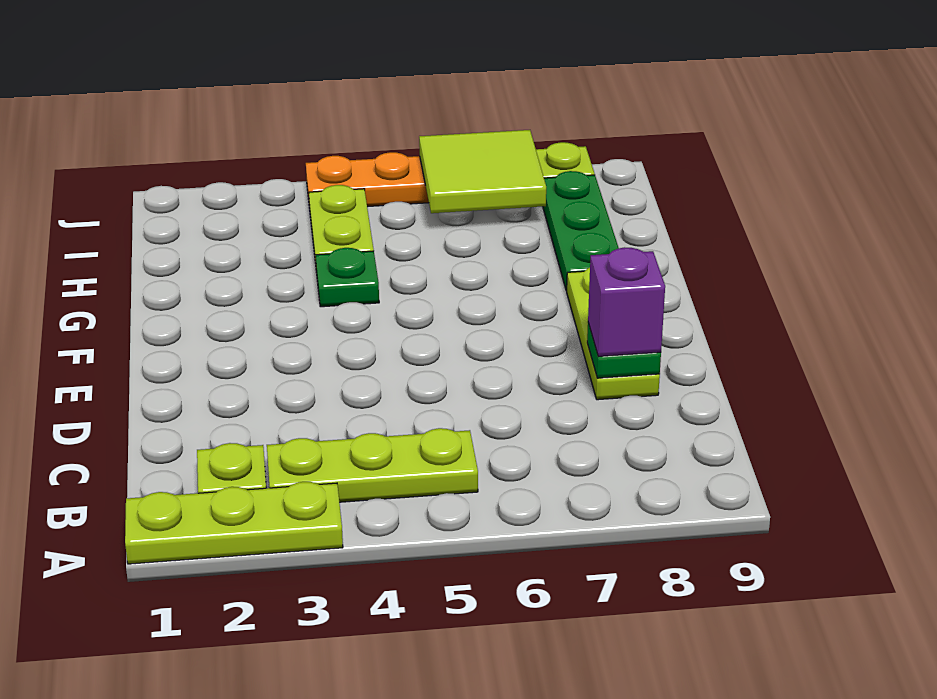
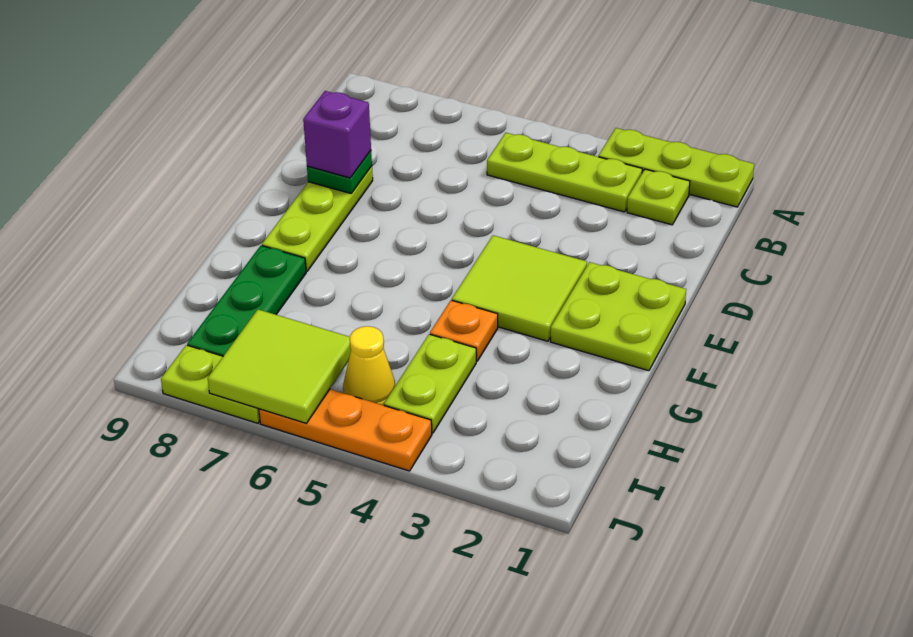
none -> lime plate E1:F2 level 1
none -> lime tile E3:F4 level 1
green plate G4 level 1 -> orange plate G4 level 1
none -> yellow cone I5 level 1

